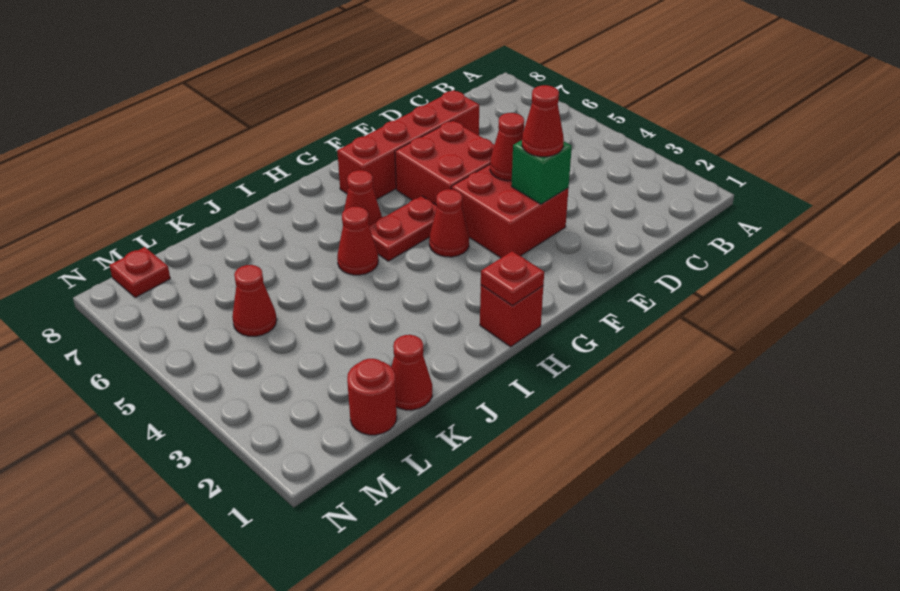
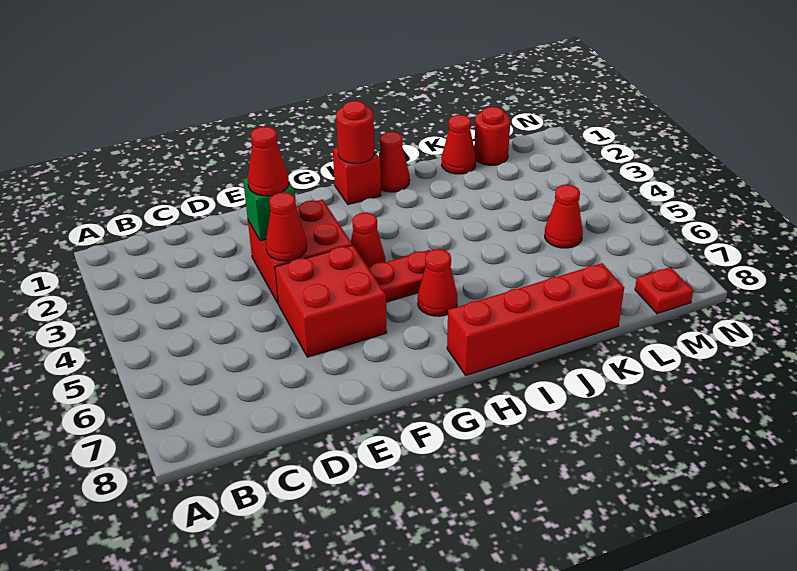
red brick D7:G7 level 1 -> red brick H8:K8 level 1
red plate H1 level 2 -> red round brick H1 level 2
red cone I5 level 1 -> red cone I1 level 1

